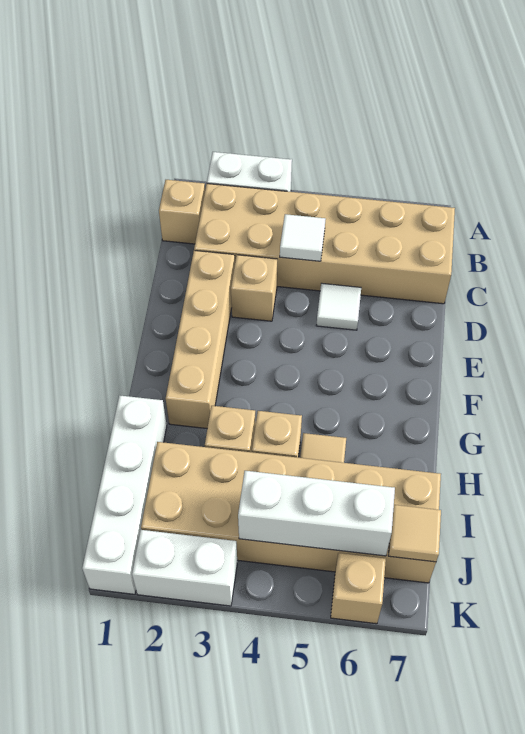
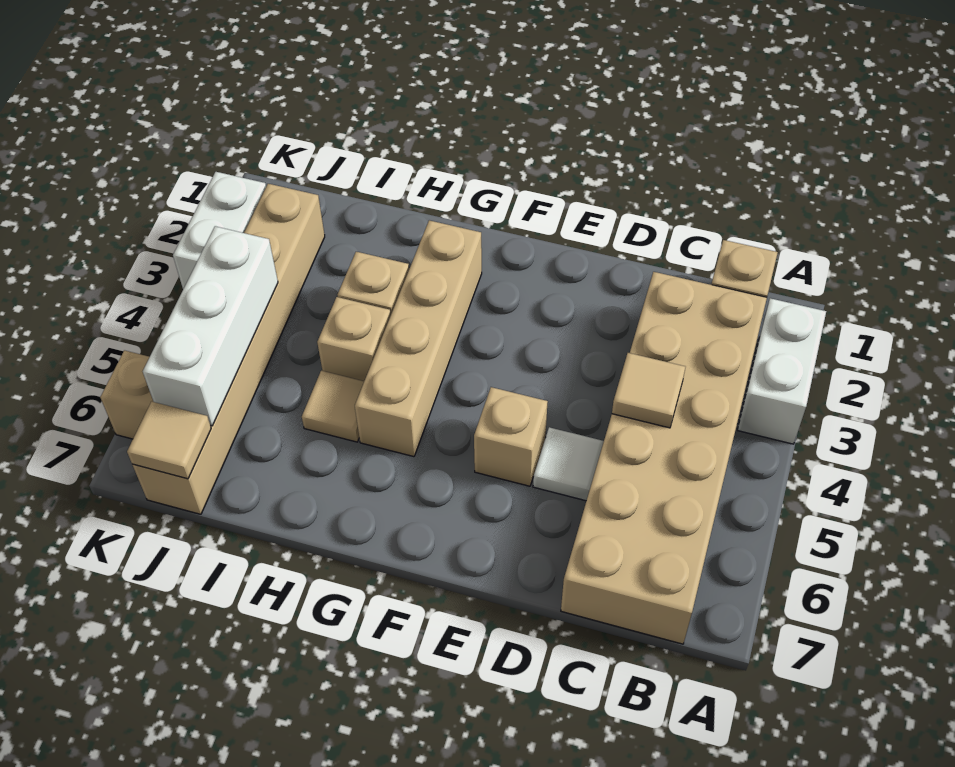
white tile C4 level 2 -> tan tile C4 level 2
tan brick D2:G2 level 1 -> tan brick G2:G5 level 1
tan brick D3 level 1 -> tan brick E5 level 1
white brick H1:K1 level 1 -> none
tan brick I2:J7 level 1 -> tan brick J2:J7 level 1

